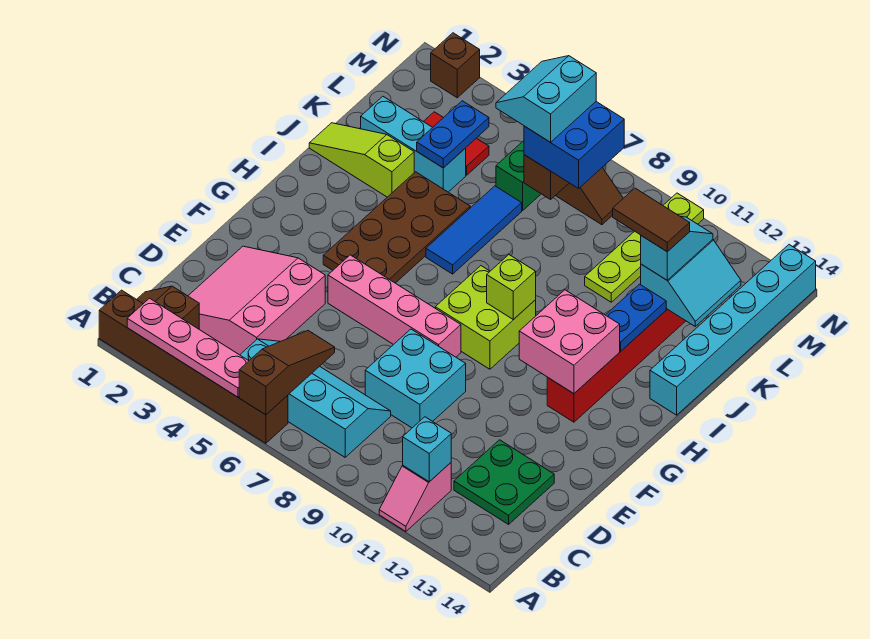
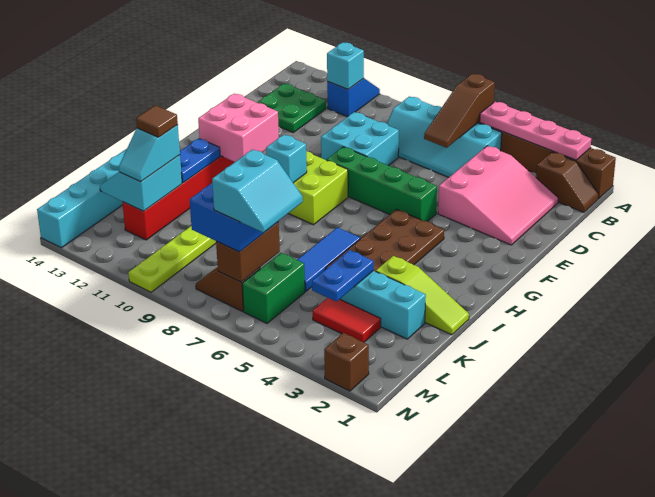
pink slope A11:B11 level 1 top B -> blue slope A11:B11 level 1 top B
pink brick F5:F8 level 1 -> green brick F5:F8 level 1
lime brick H9 level 2 -> cyan brick H9 level 2
brown tile K11:K12 level 4 -> brown tile K12 level 4

